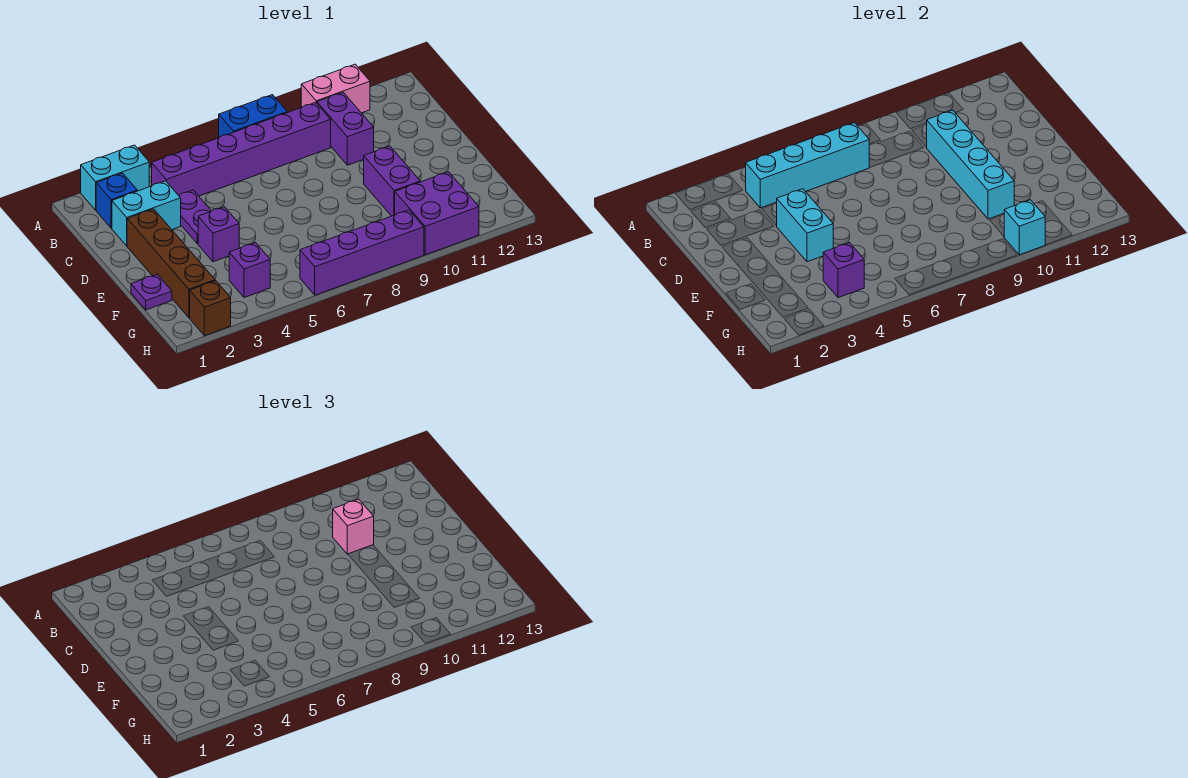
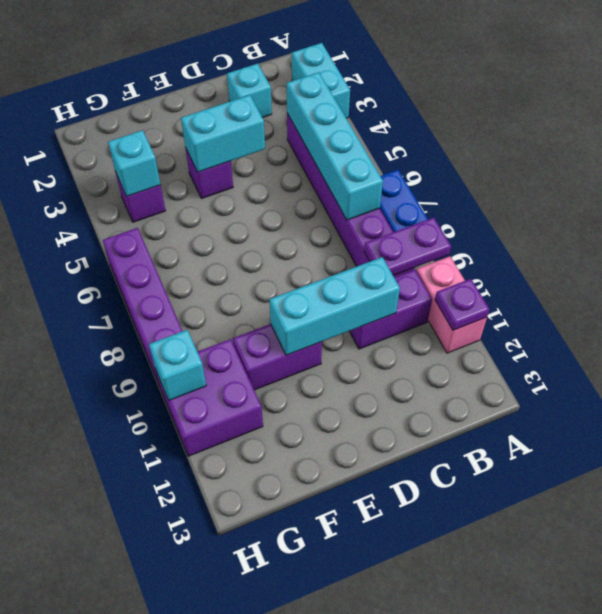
blue brick B2 level 1 -> none
cyan brick C2:C3 level 1 -> cyan brick C2 level 1
purple plate C4:D4 level 1 -> purple plate A9:B9 level 2
cyan brick C10:F10 level 2 -> cyan brick C10:E10 level 2
pink brick C10 level 3 -> none
brown brick D2:G2 level 1 -> none
purple plate F1 level 1 -> purple plate A11 level 2
purple brick G4 level 2 -> cyan brick G4 level 2
brown brick H2 level 1 -> none

